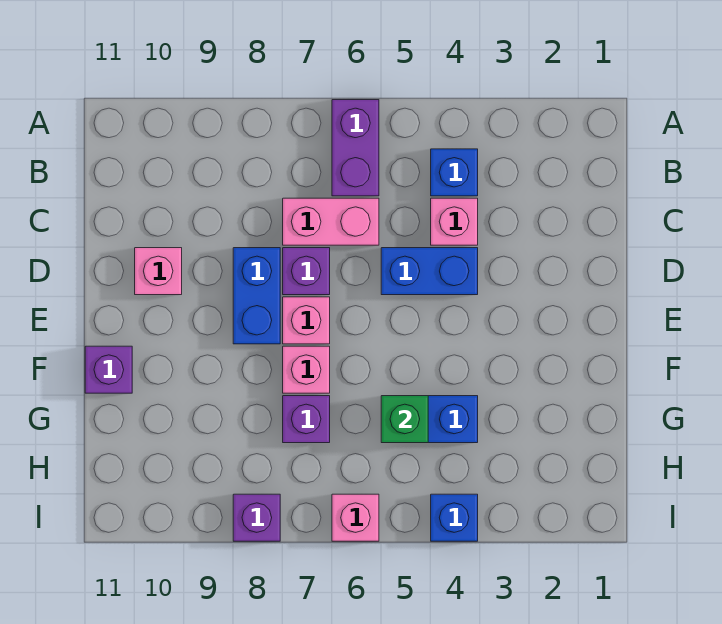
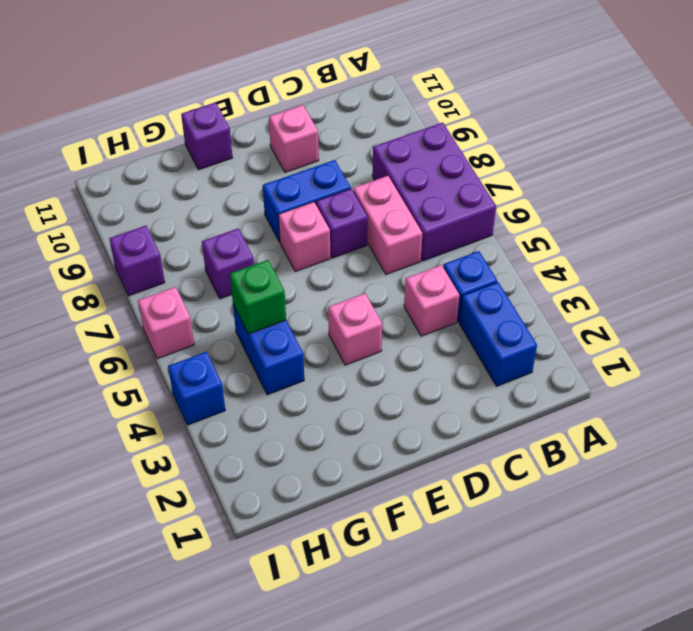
purple brick A6:B6 level 1 -> purple brick A6:B8 level 1
blue brick D4:D5 level 1 -> blue brick B2:B3 level 1
pink brick F7 level 1 -> pink brick E4 level 1

